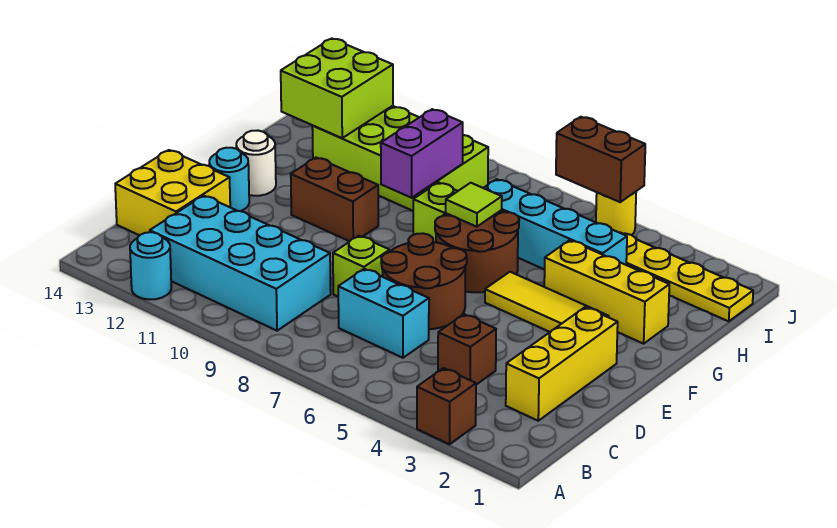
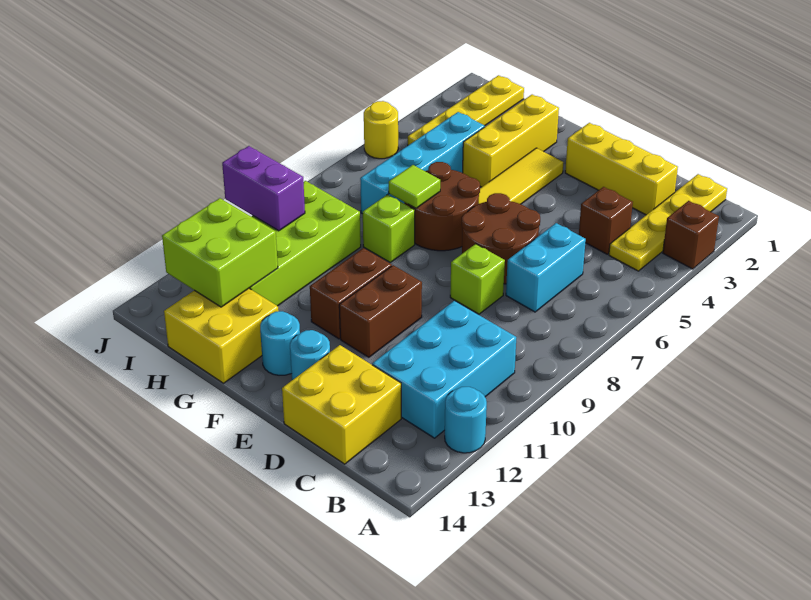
none -> yellow plate B1:B4 level 1
cyan brick B9:C12 level 1 -> cyan brick B10:C12 level 1
white round brick F13 level 1 -> cyan round brick F13 level 1
purple brick G9:H9 level 2 -> purple brick I10:J10 level 2
none -> yellow brick G13:H14 level 1
brown brick J5:J6 level 2 -> brown brick E10:E11 level 1

